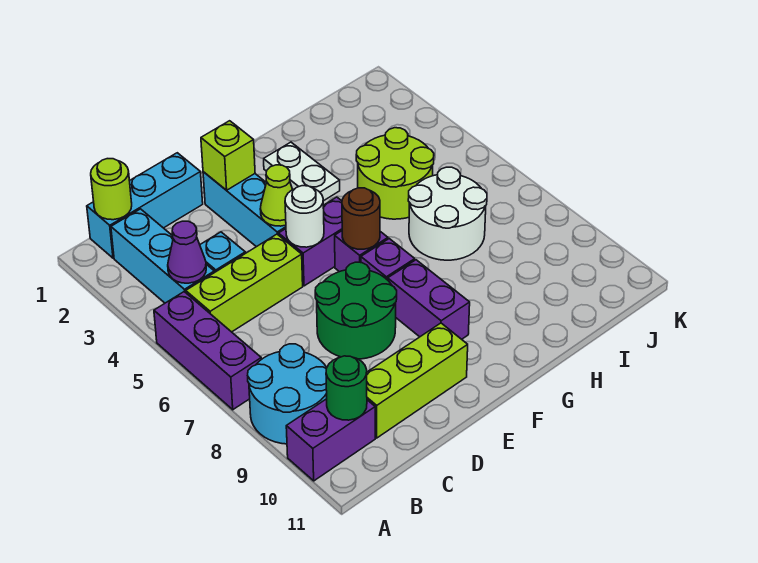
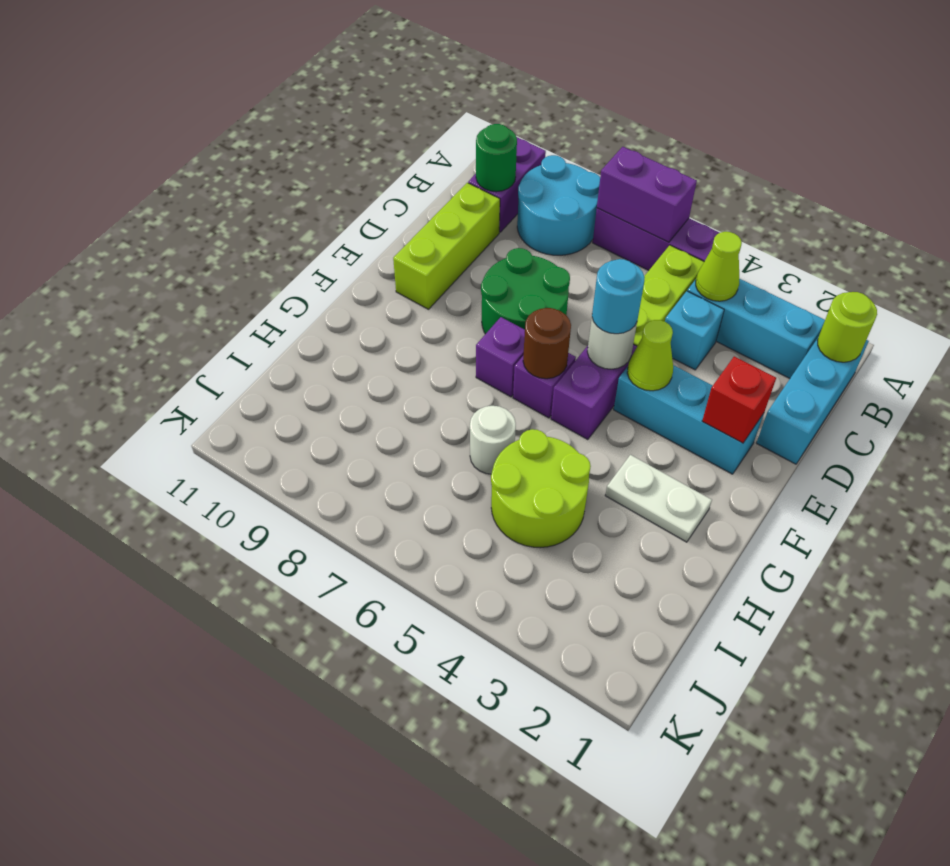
purple cone B4 level 2 -> lime cone B4 level 2
lime brick E2 level 2 -> red brick E2 level 2
none -> cyan round brick E5 level 3
purple brick F8:F9 level 1 -> purple brick A6:A7 level 2
white round brick H6:I7 level 1 -> white round brick H6 level 1

